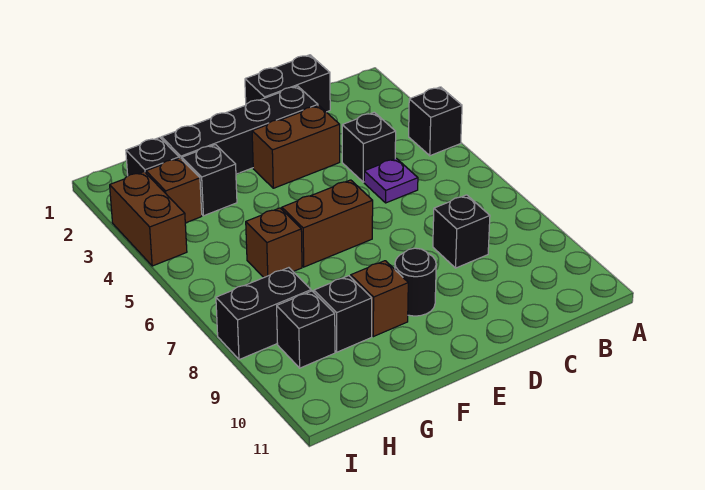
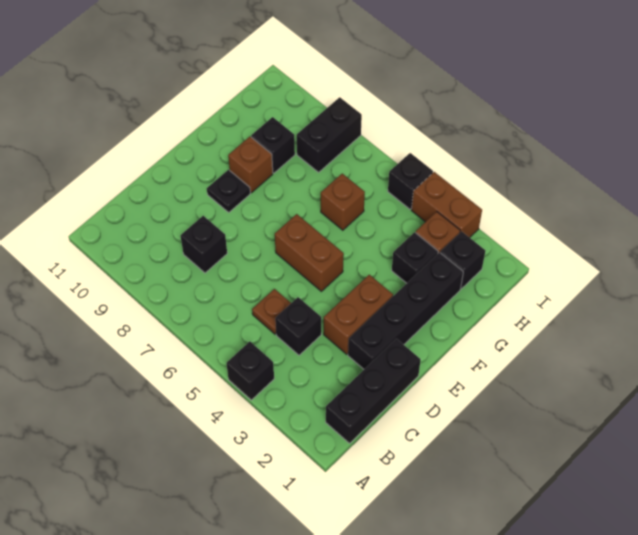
black brick C1:D1 level 1 -> black brick B1:D1 level 1
purple plate C5 level 1 -> brown plate C5 level 1
brown brick E6:F6 level 1 -> brown brick E5:E6 level 1
black round brick E9 level 1 -> black plate E9 level 1
black brick H9 level 1 -> black brick I5 level 1

